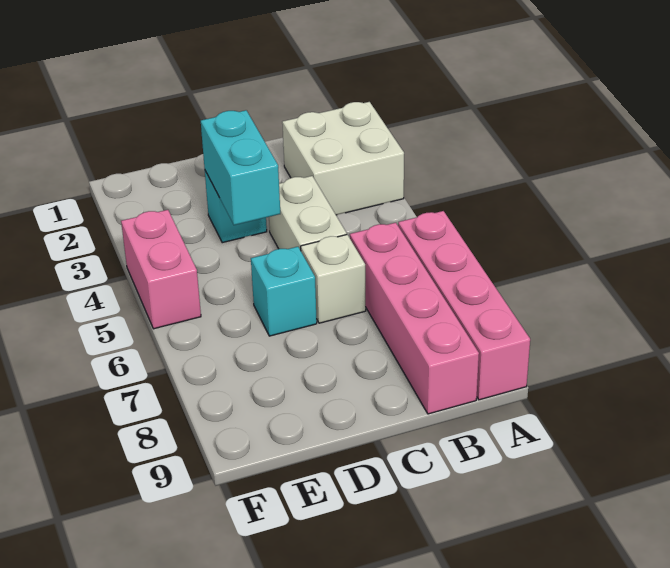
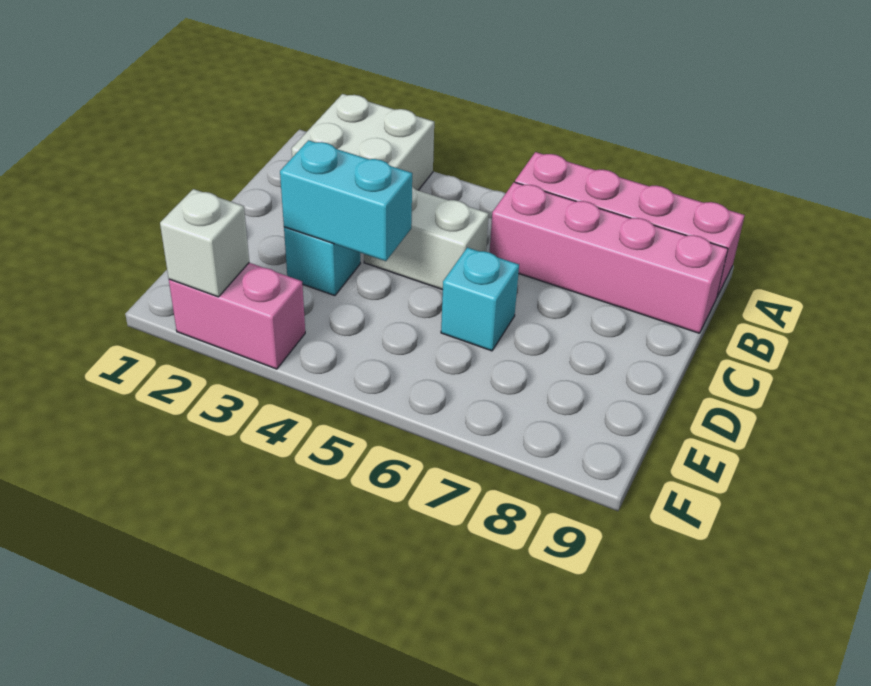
white brick C6 level 1 -> white brick F2 level 2
pink brick F4:F5 level 1 -> pink brick F2:F3 level 1

